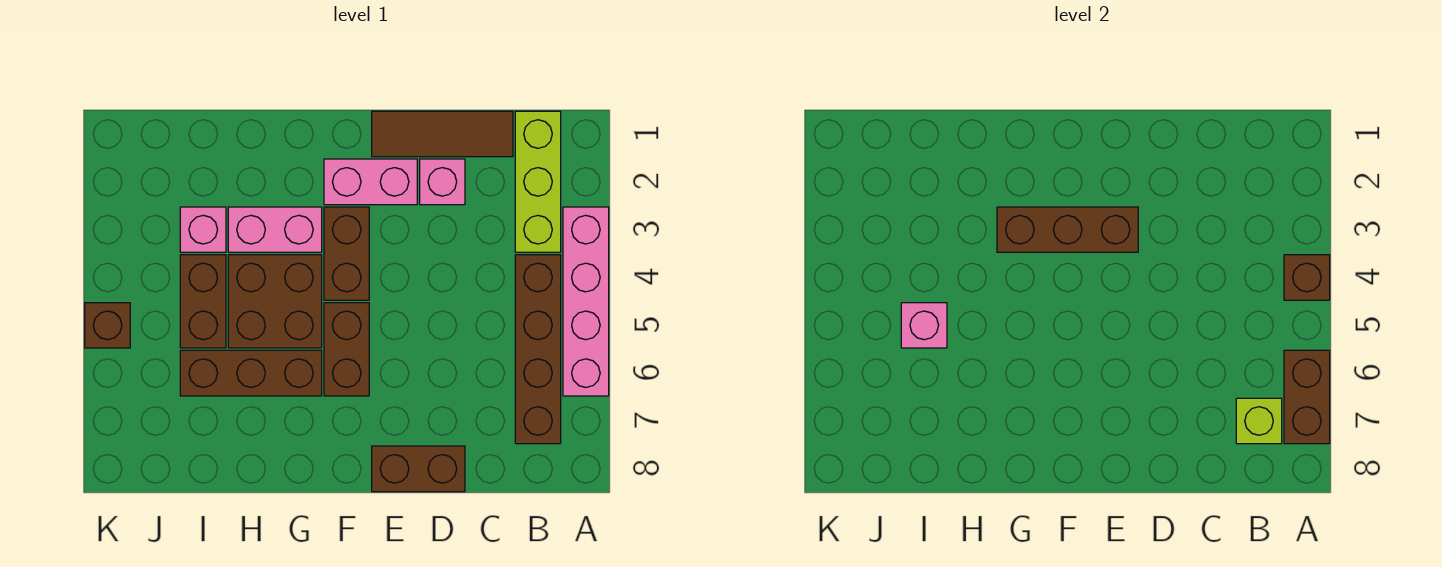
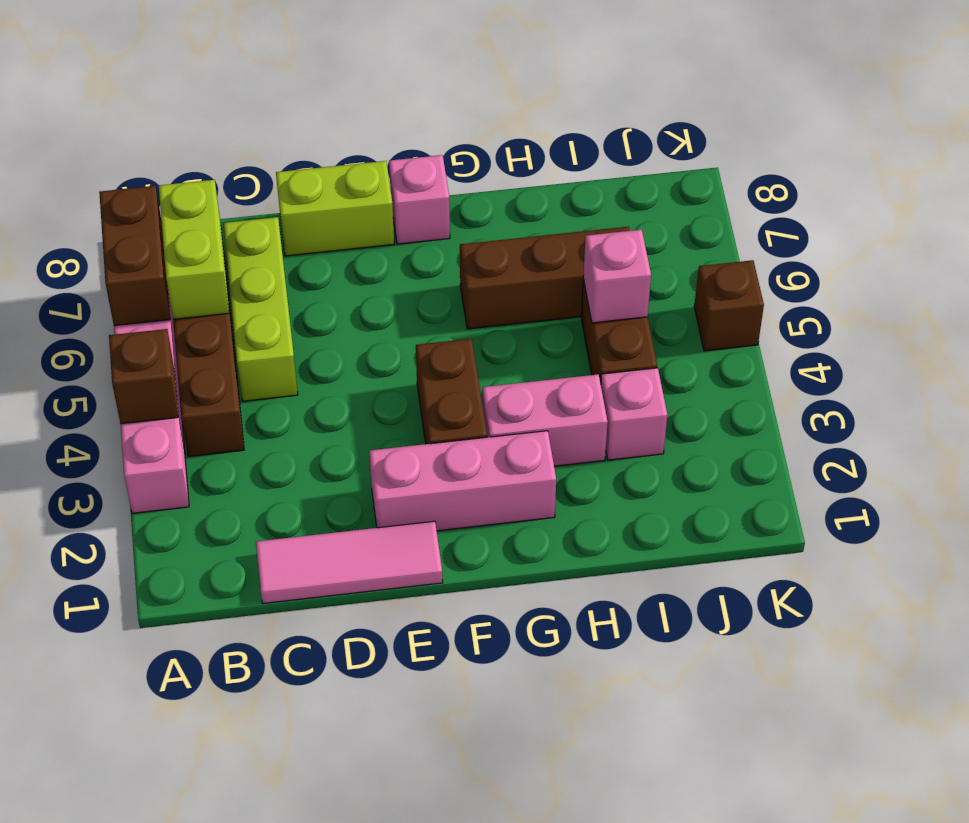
lime brick B1:B3 level 1 -> lime brick C5:C7 level 1
lime brick B7 level 2 -> lime brick B6:B7 level 2
brown tile C1:E1 level 1 -> pink tile C1:E1 level 1
pink brick D2 level 1 -> pink brick F8 level 1
brown brick D8:E8 level 1 -> lime brick D8:E8 level 1
pink brick E2:F2 level 1 -> pink brick E2:G2 level 1
brown brick E3:G3 level 2 -> none
brown brick F5:F6 level 1 -> none
brown brick G4:H5 level 1 -> none

